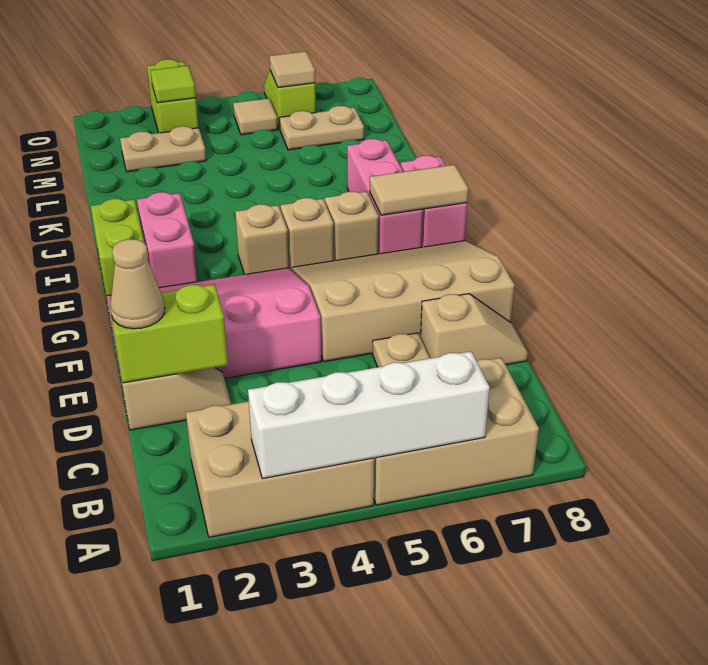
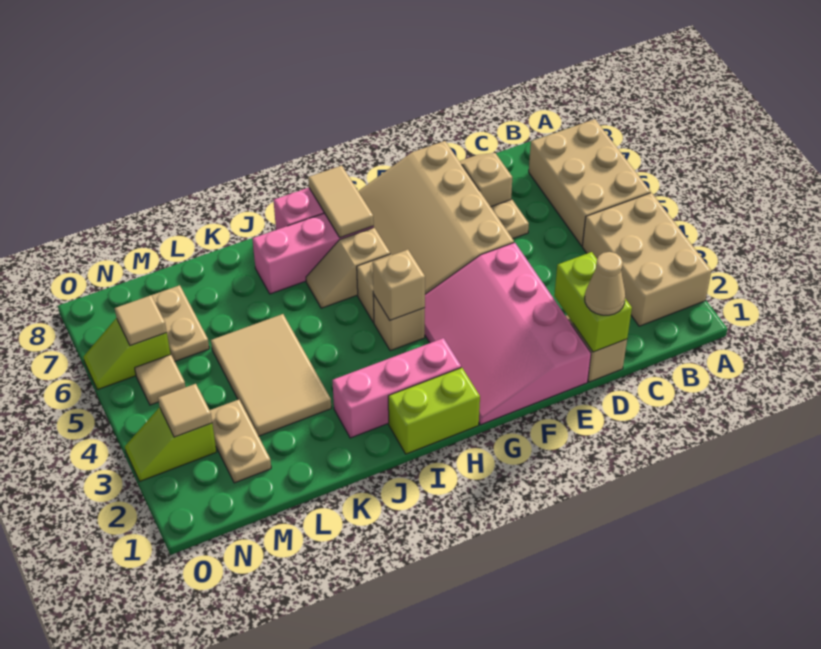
white brick A3:A6 level 2 -> none
pink brick H2:I2 level 1 -> pink brick H2:J2 level 1
none -> tan brick H4 level 2
none -> tan tile K3:L5 level 1
lime brick N3:O3 level 1 -> lime slope N3:O3 level 1 top N
lime tile N3 level 2 -> tan tile N3 level 2

